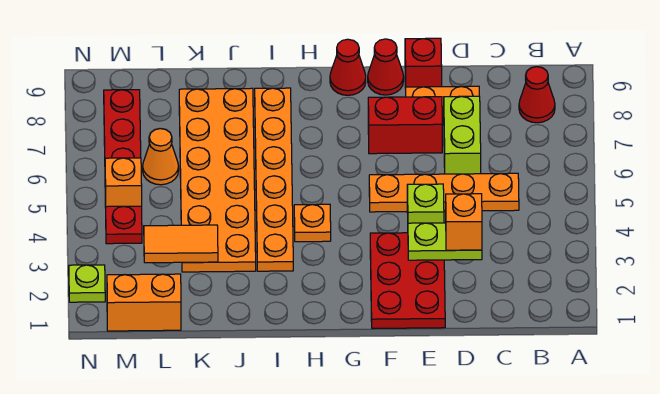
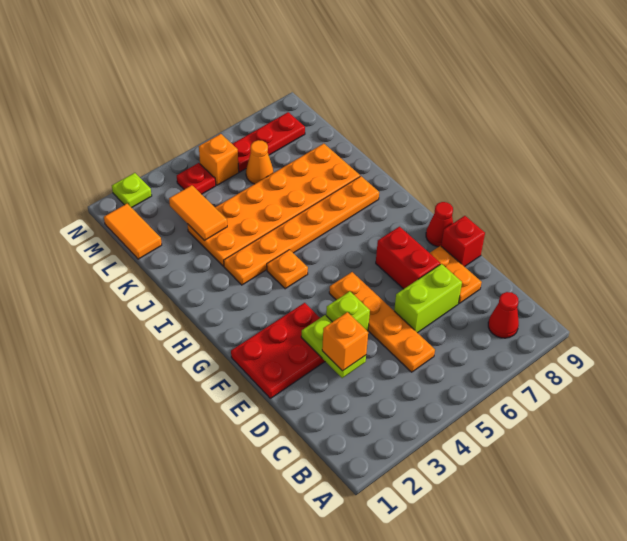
red cone G9 level 1 -> none
orange brick L1:M1 level 1 -> orange tile L1:M1 level 1

